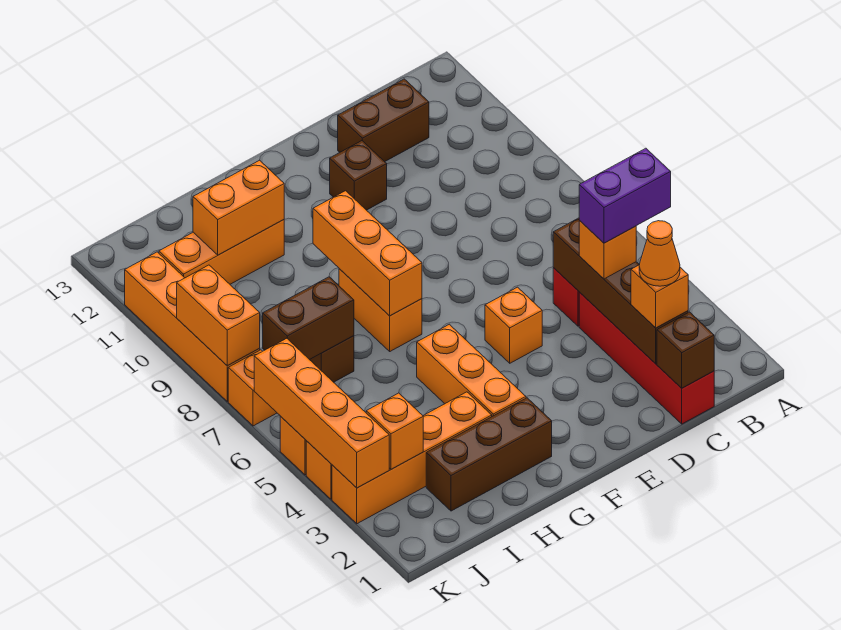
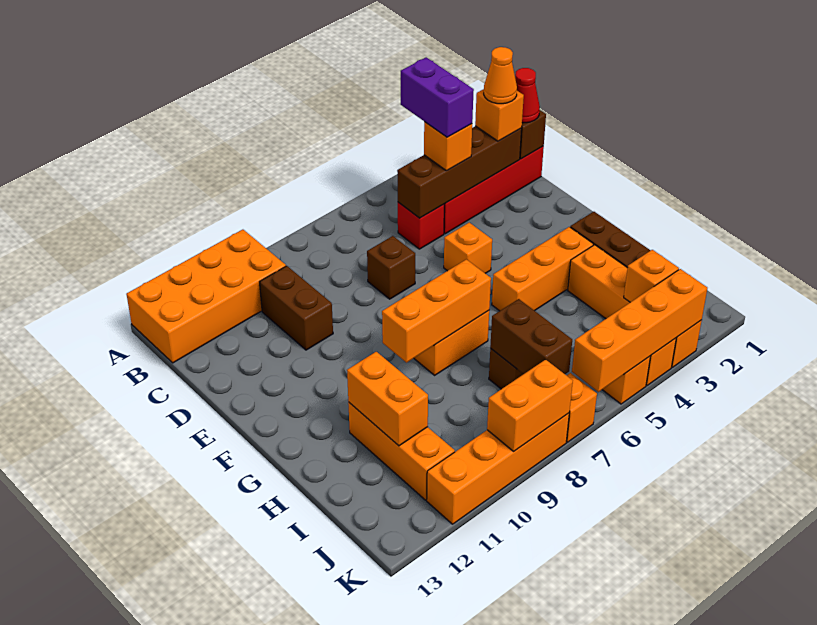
none -> orange brick A10:B13 level 1
none -> red cone C1 level 3
brown brick C12:D12 level 1 -> brown brick C10:D10 level 1
brown brick E11 level 1 -> brown brick D7 level 1

